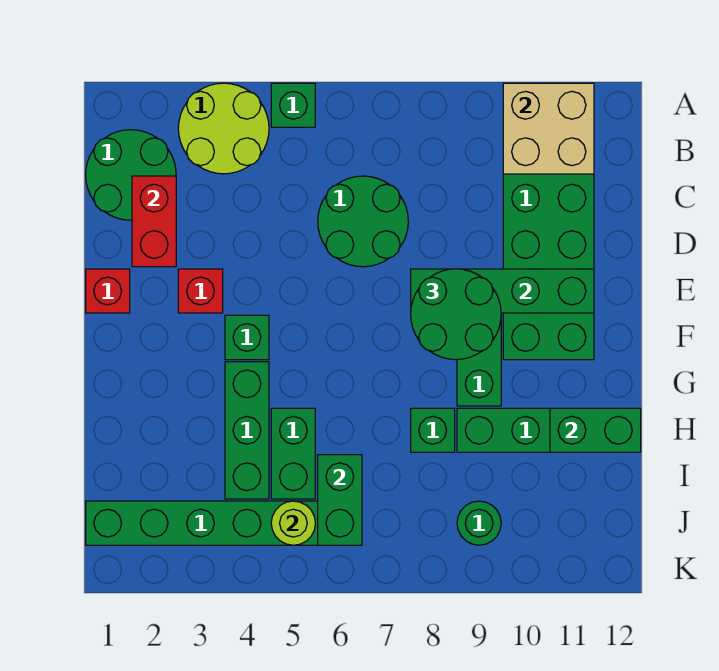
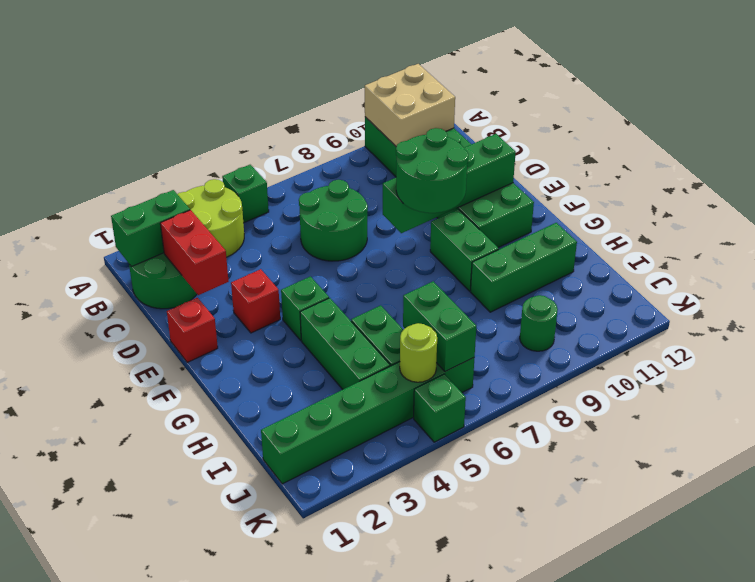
green brick H8 level 1 -> green brick K5 level 1
green brick H11:H12 level 2 -> green brick B1:B2 level 2

